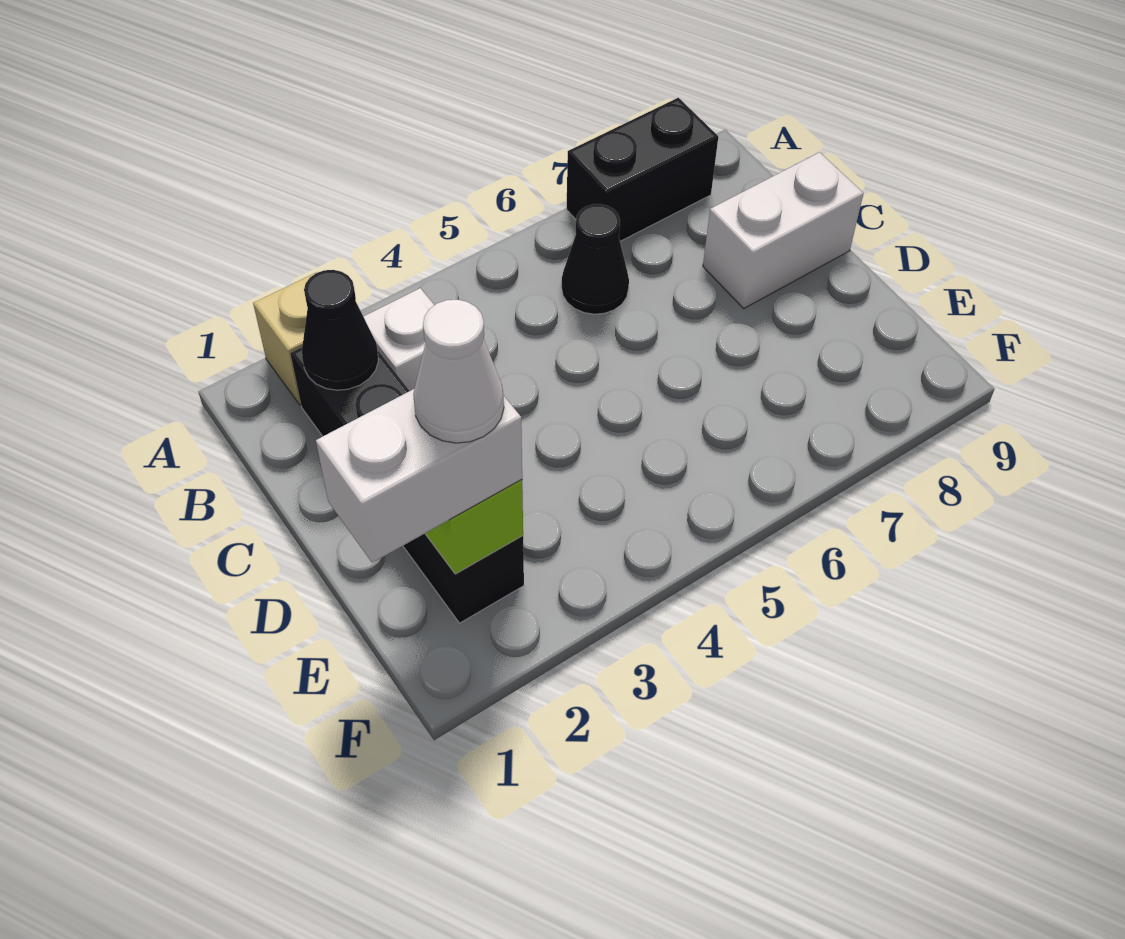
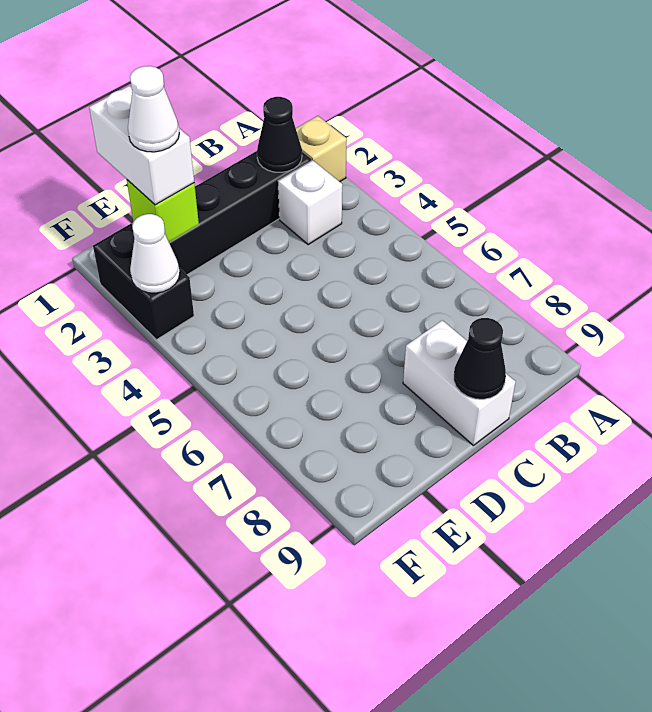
black brick A7:A8 level 1 -> black brick F2:F3 level 1
black cone B6 level 1 -> black cone C9 level 2
none -> white cone F3 level 2

